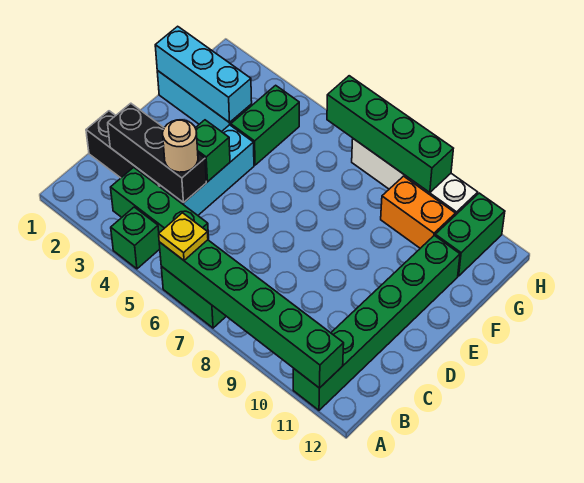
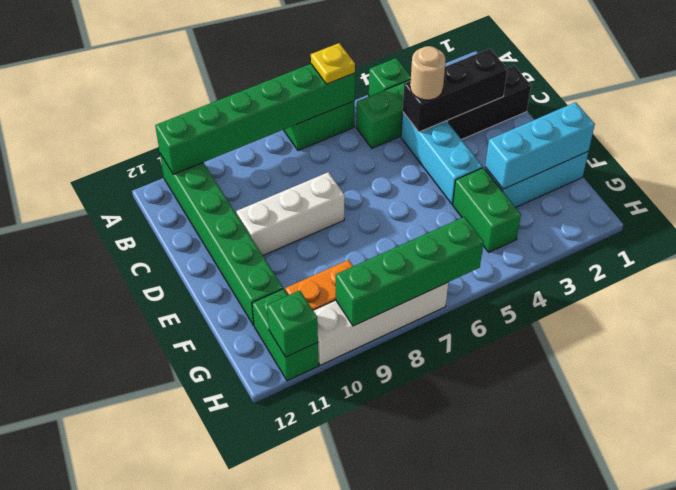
green brick D4 level 2 -> green brick H11 level 2
none -> white brick D8:D10 level 1

